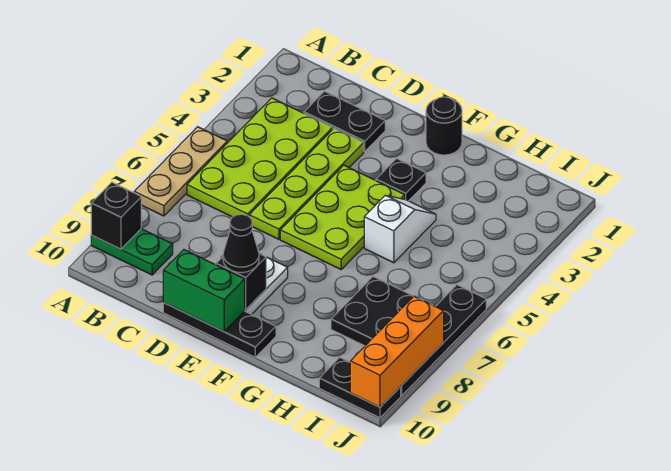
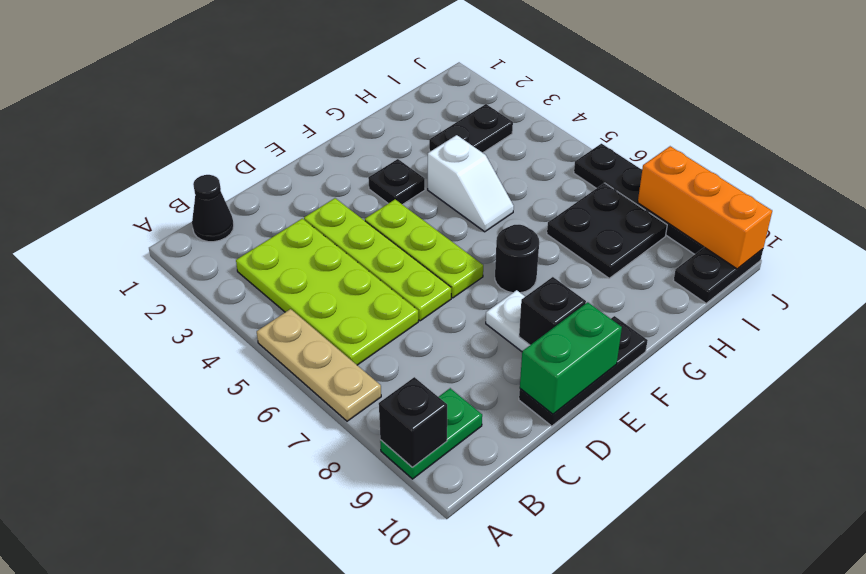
black plate C2:D2 level 1 -> black plate H3:I3 level 1
lime plate E4:F6 level 1 -> lime plate E4:E6 level 1
black cone E9 level 3 -> black cone B1 level 1
black round brick F1 level 1 -> black round brick F7 level 1
white slope G4:G5 level 1 top 5 -> white slope G4:G5 level 1 top 4

